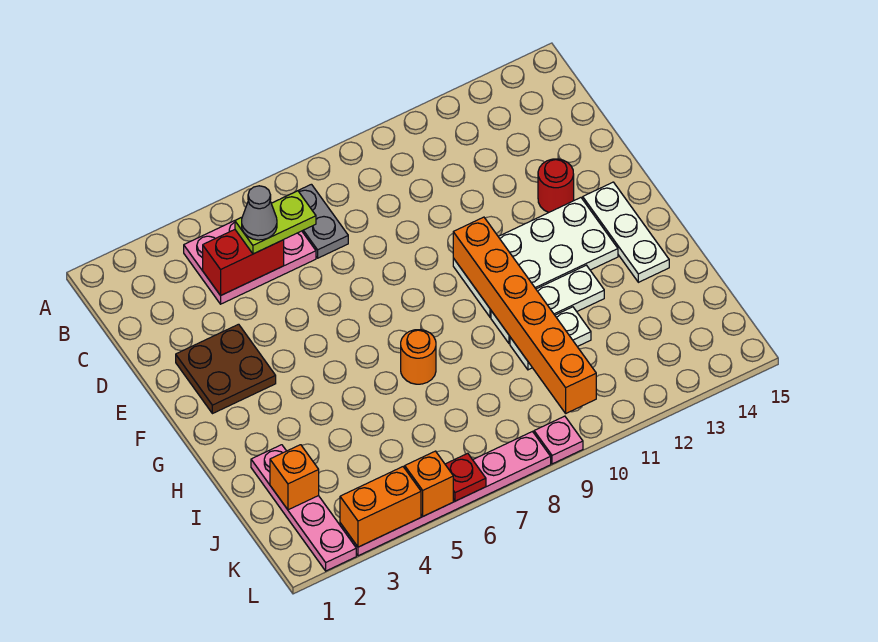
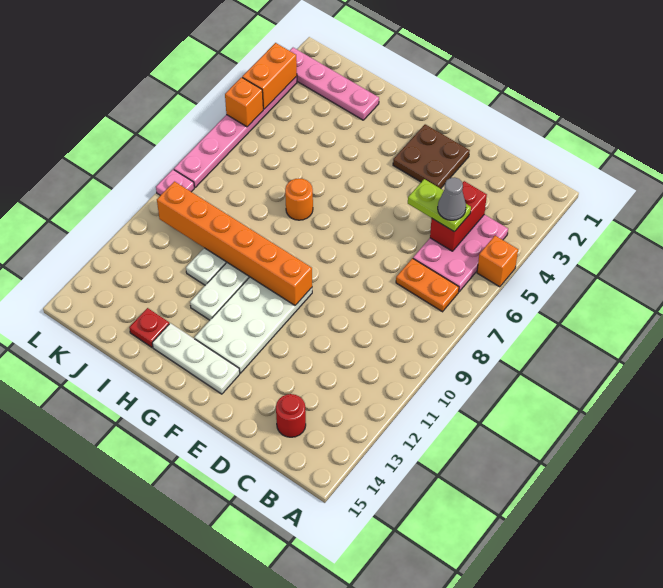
grey plate B7:C7 level 1 -> orange plate B7:C7 level 1
lime plate C5:C6 level 3 -> lime plate C5:D5 level 3
red round brick E13 level 1 -> red round brick C14 level 1
orange brick J2 level 2 -> orange brick A5 level 1
red plate L6 level 2 -> red plate I14 level 1

